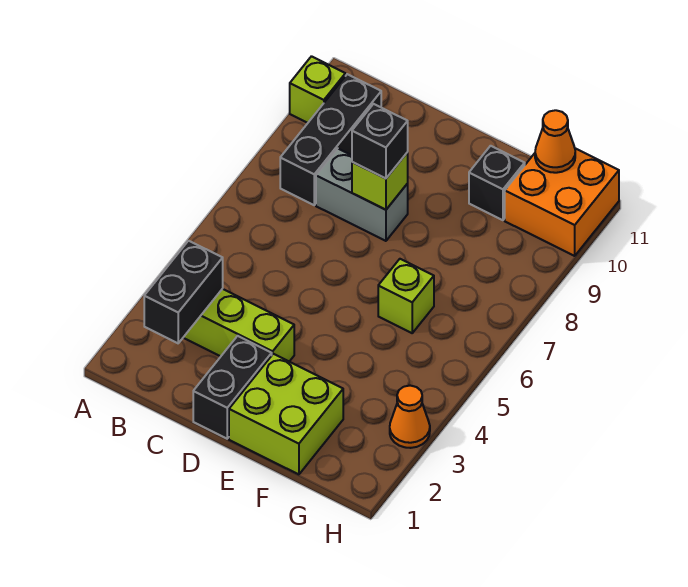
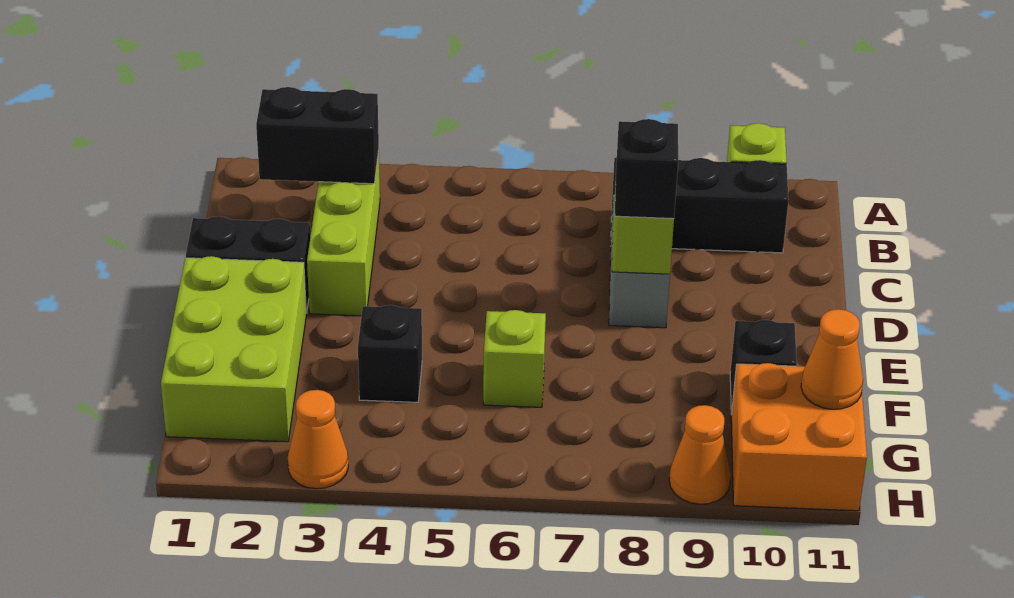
lime brick E1:F2 level 1 -> lime brick E1:G2 level 1
none -> black brick F4 level 1
none -> orange cone H9 level 1

